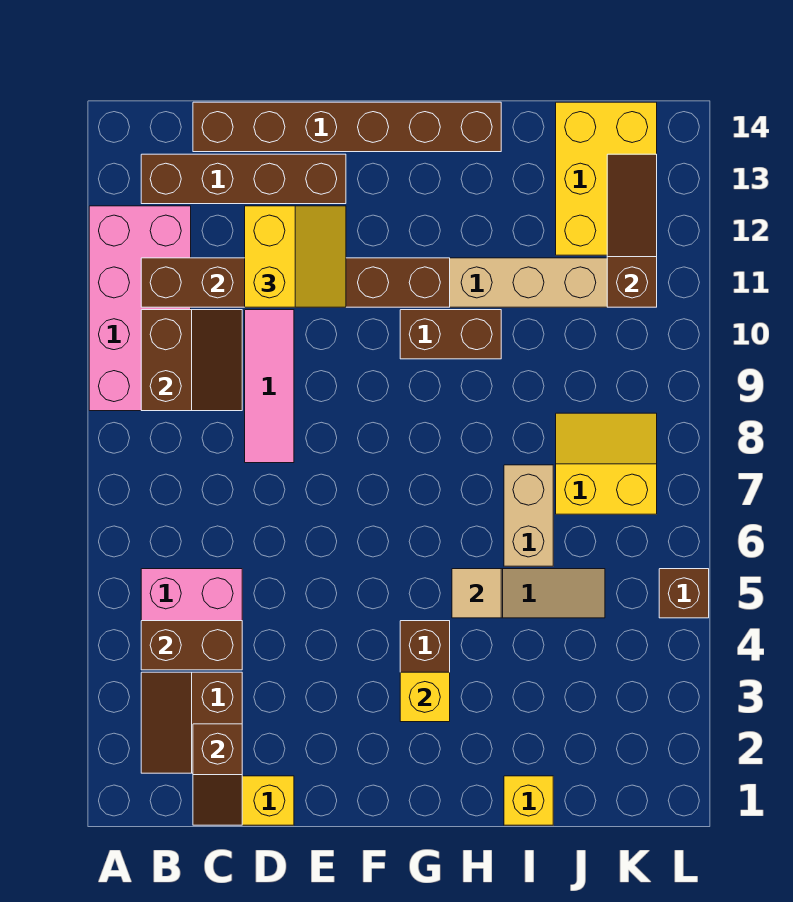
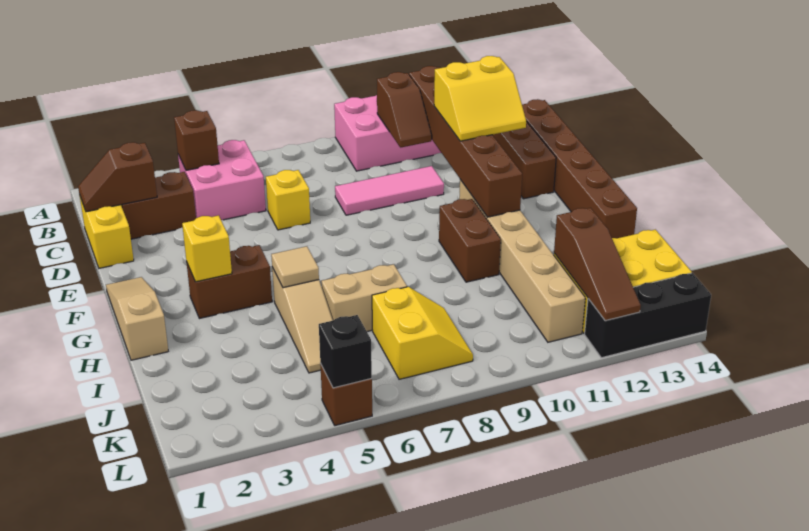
brown brick B4:C4 level 2 -> brown brick B4 level 2
brown slope B9:C10 level 2 top B -> brown slope B10:C10 level 2 top B
none -> tan slope F1:H1 level 1 top H
yellow brick I1 level 1 -> yellow brick D6 level 1
brown slope K11:K13 level 2 top 11 -> brown slope J12:L12 level 2 top J
none -> black brick L5 level 2
none -> black brick L12:L14 level 1

